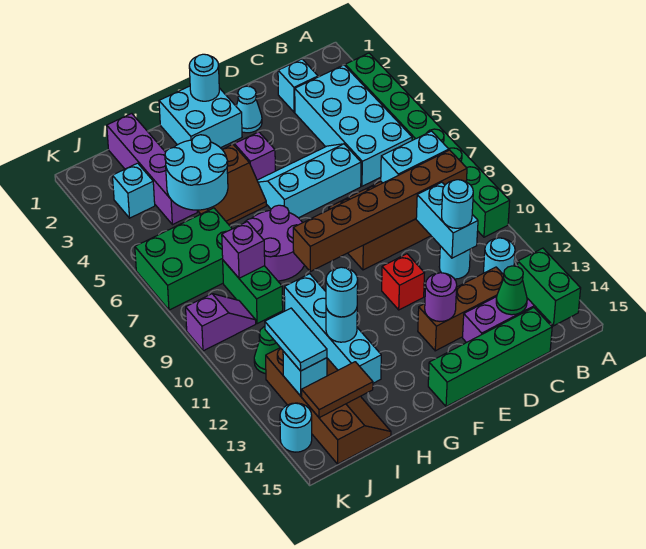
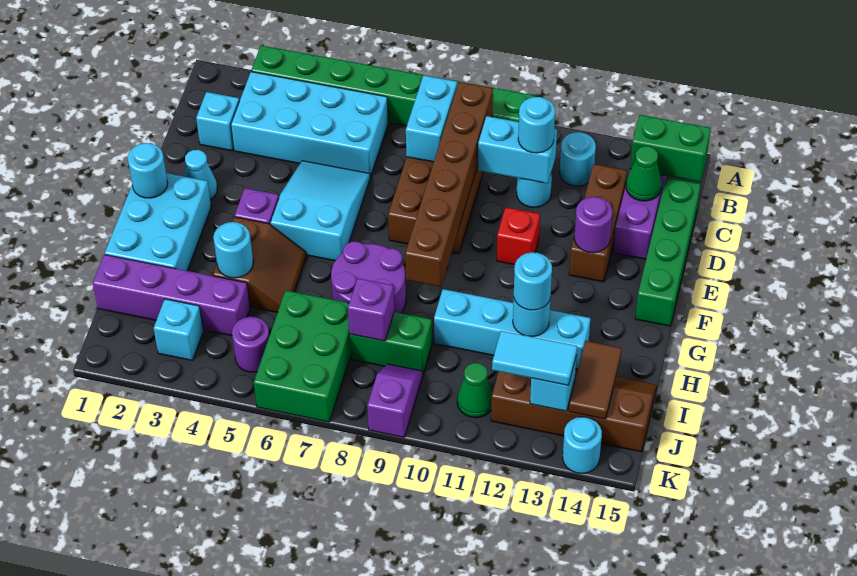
cyan slope D5:F6 level 1 top 6 -> cyan slope D5:F6 level 1 top F
cyan brick F1:G2 level 1 -> cyan brick F1:H2 level 1
cyan round brick H4:I5 level 2 -> cyan round brick H4 level 2
none -> purple round brick J5 level 1

